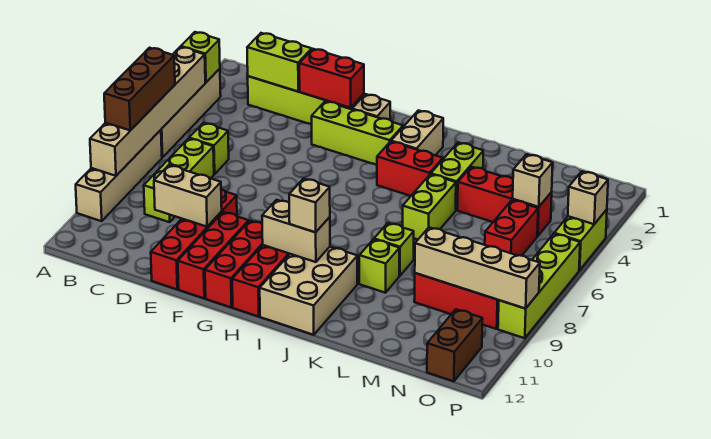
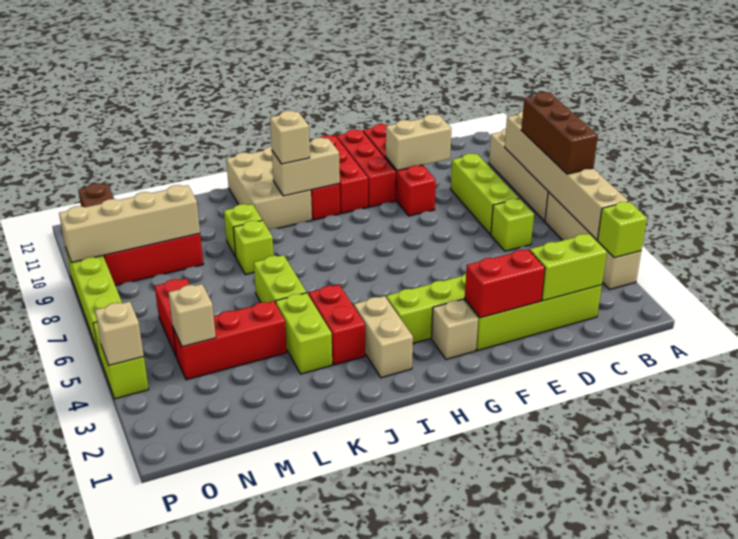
red brick I4:J4 level 1 -> red brick J3:J4 level 1

